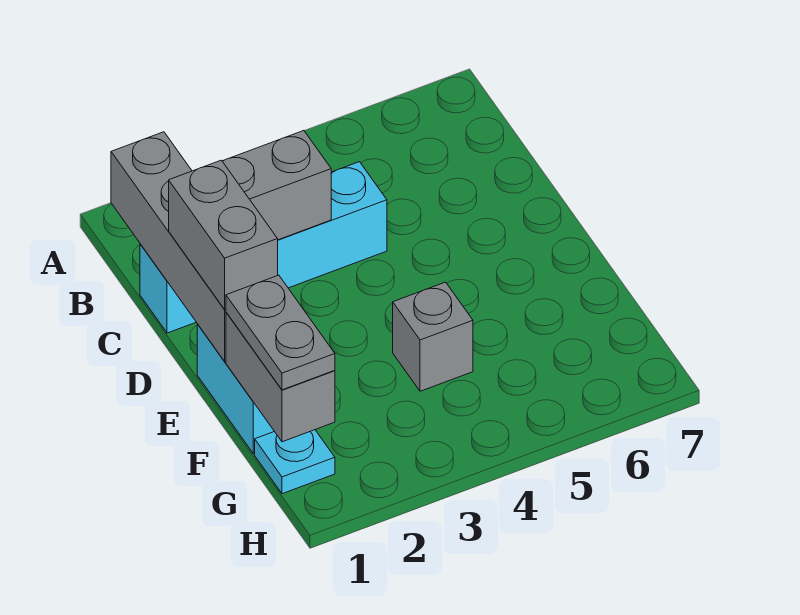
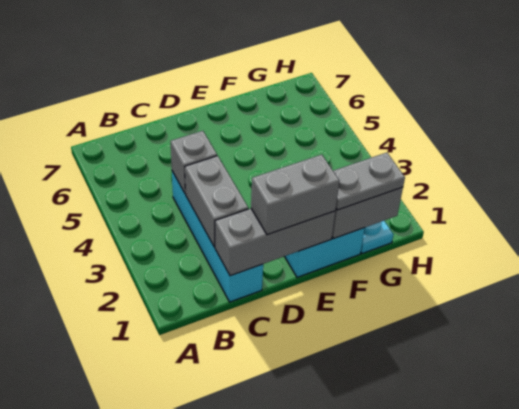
grey brick B1:E1 level 2 -> grey brick C1:E1 level 2
grey brick F4 level 1 -> grey brick C4 level 2

